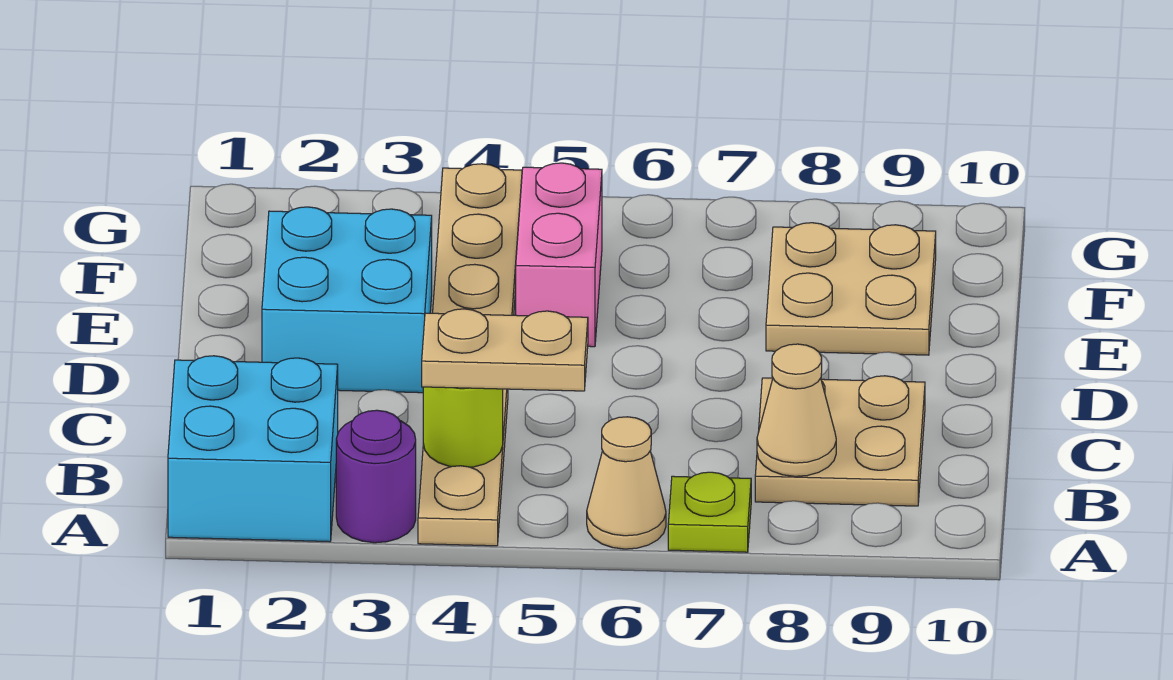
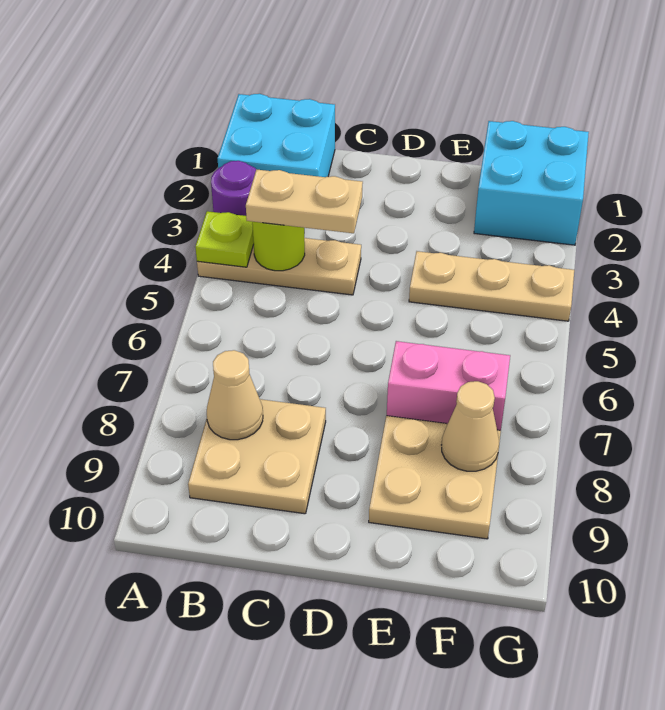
tan cone A6 level 1 -> tan cone F8 level 2
lime plate A7 level 1 -> lime plate A4 level 2
tan plate B4:B5 level 3 -> tan plate B4:C4 level 3
cyan brick D2:E3 level 1 -> cyan brick F1:G2 level 1
pink brick E5:F5 level 1 -> pink brick E7:F7 level 1

